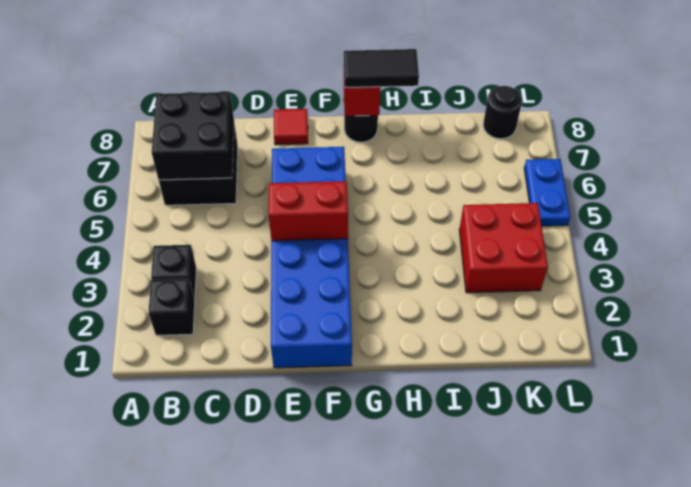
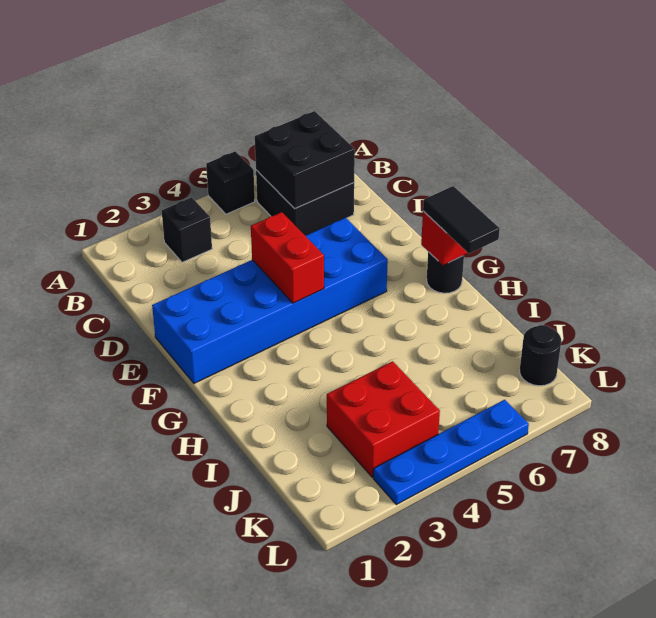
black brick B2 level 1 -> black brick A5 level 1
red tile E8 level 1 -> none
blue plate L5:L6 level 1 -> blue plate L3:L6 level 1

